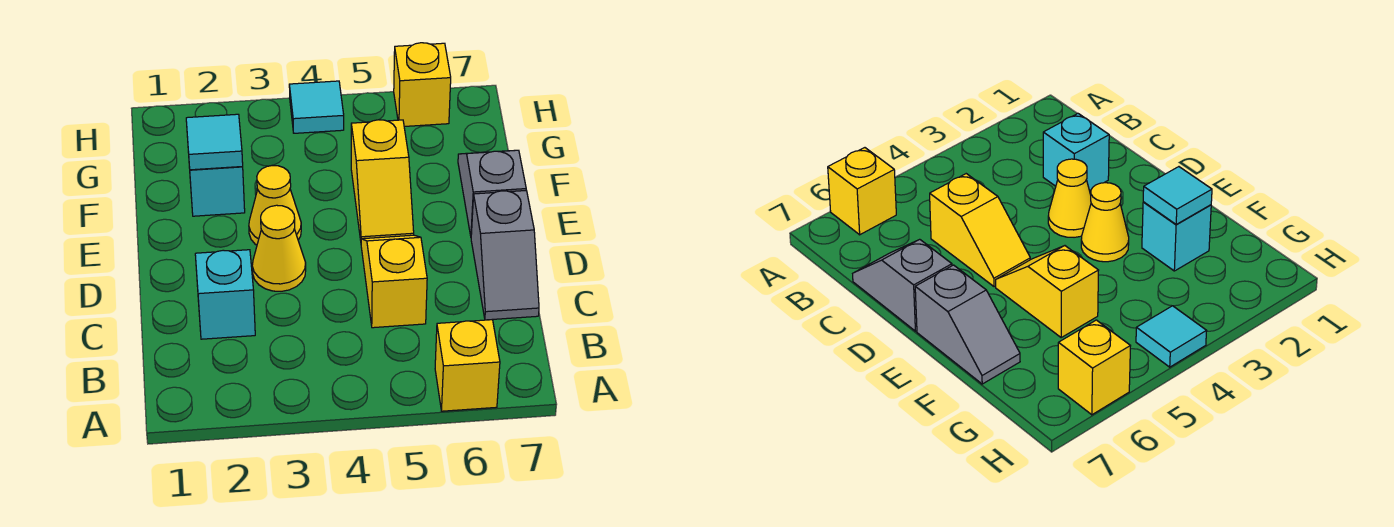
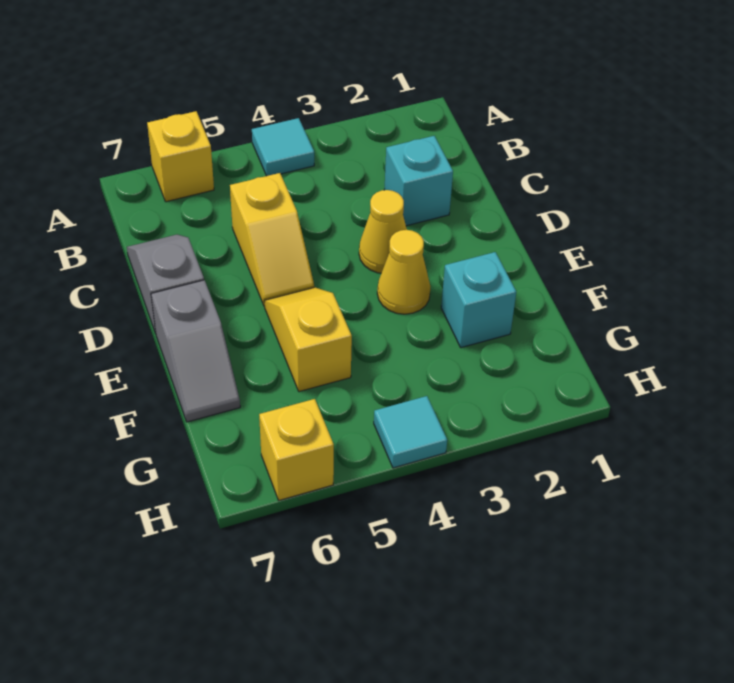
cyan tile F2 level 2 -> cyan tile A4 level 1

